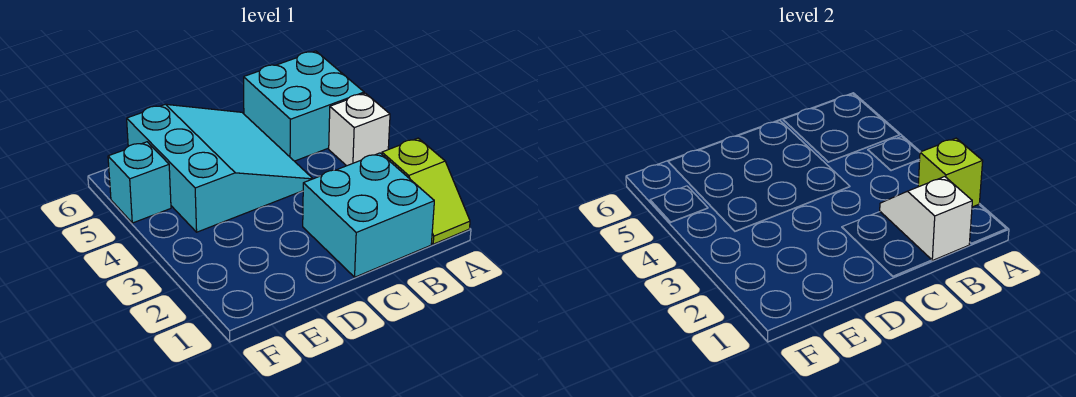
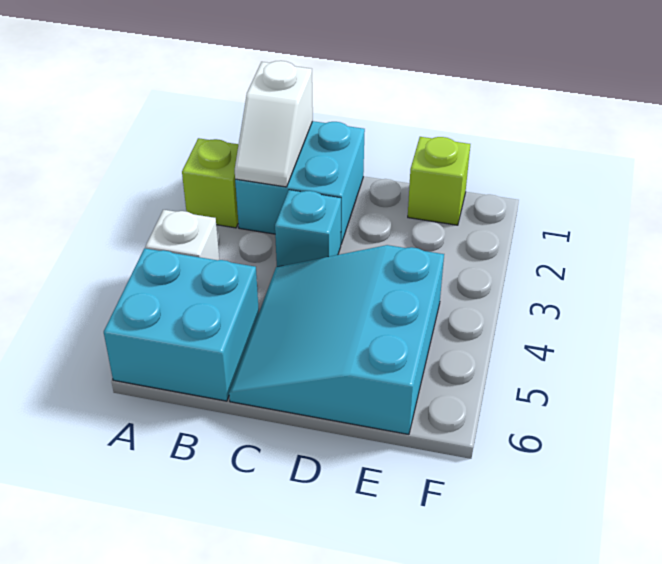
lime brick A2 level 2 -> lime brick E1 level 1
cyan brick F5 level 1 -> cyan brick C3 level 1

